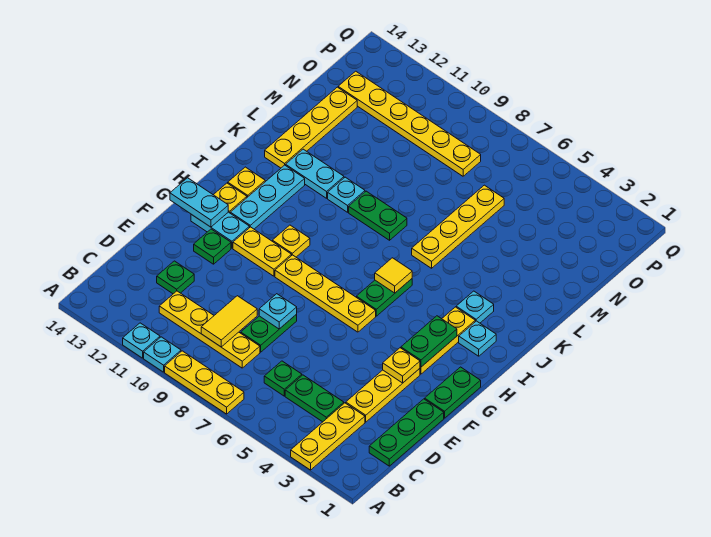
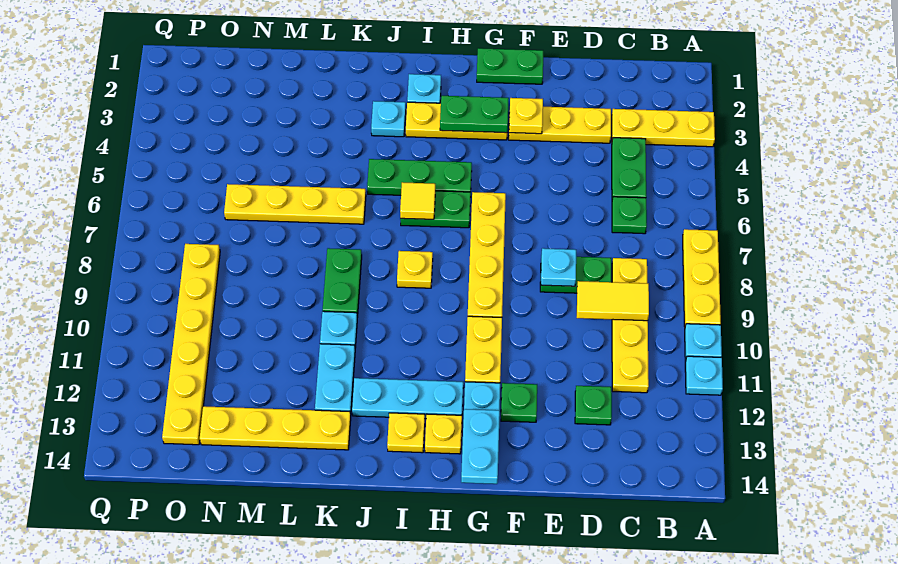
green plate C1:E1 level 1 -> green plate H5:J5 level 1
yellow plate H10 level 1 -> yellow plate I8 level 1

